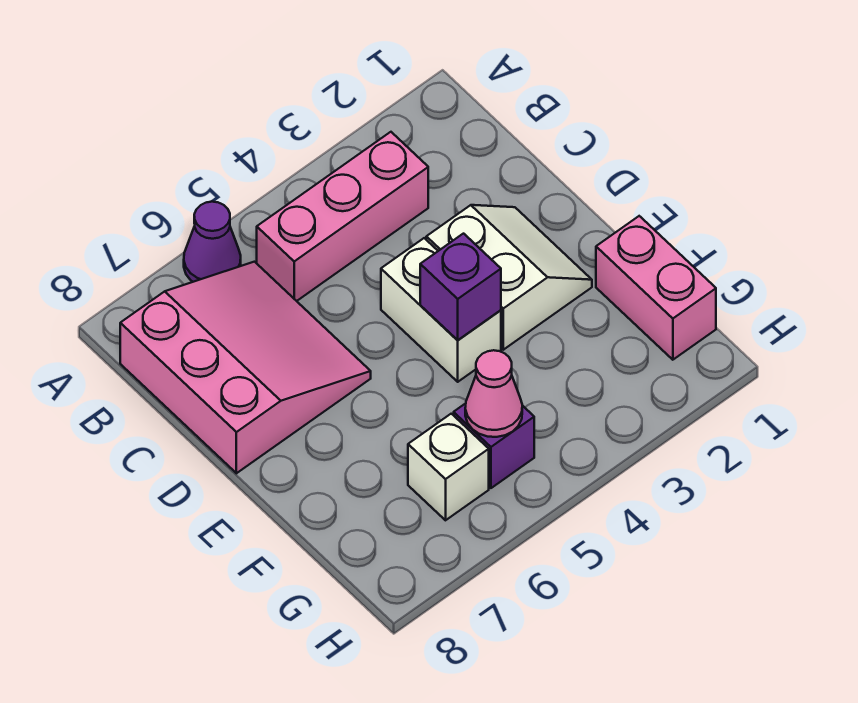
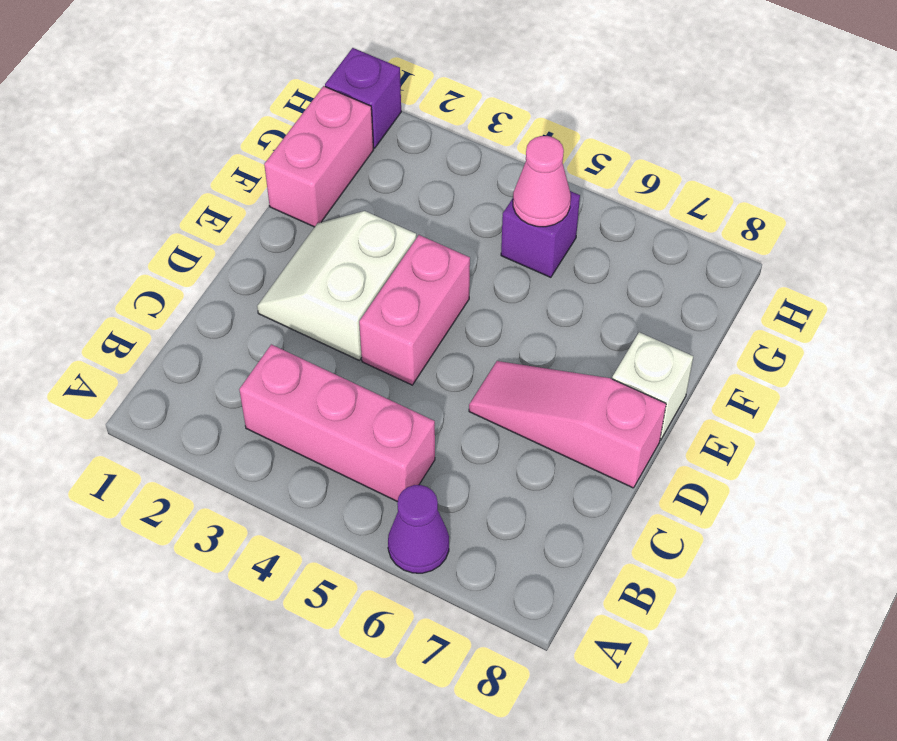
pink slope B6:D8 level 1 top 8 -> pink slope D6:D8 level 1 top 8
white brick D4:E4 level 1 -> pink brick D4:E4 level 1
purple brick E4 level 2 -> purple brick H1 level 1
white brick G6 level 1 -> white brick E8 level 1

